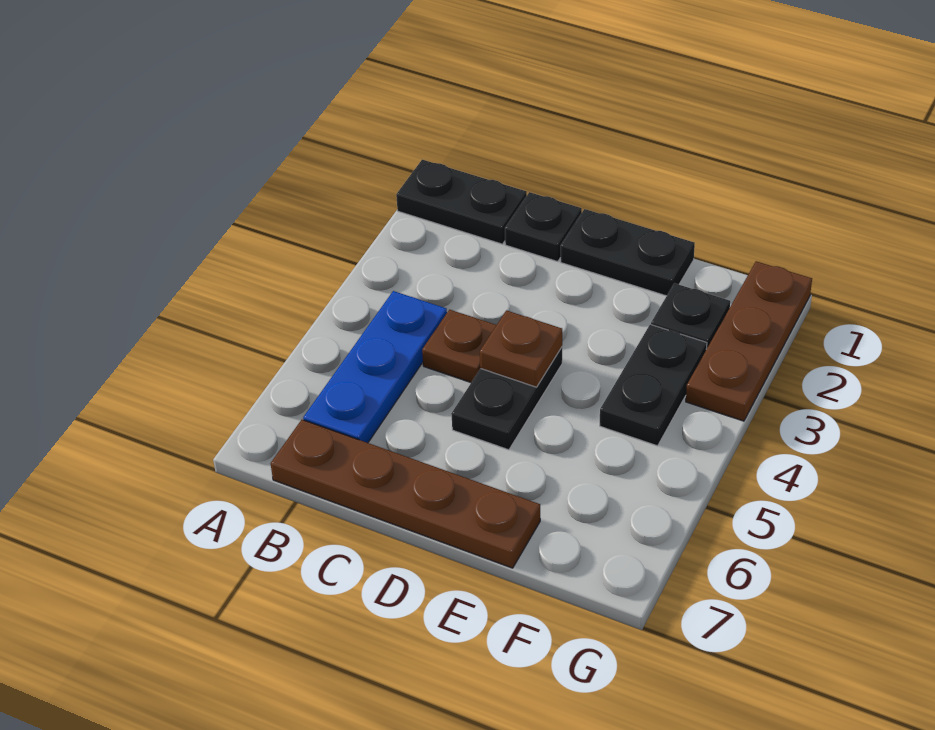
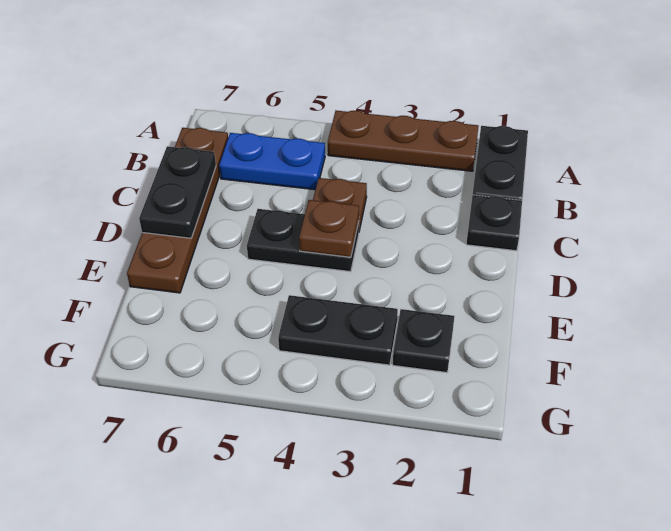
blue plate B4:B6 level 1 -> blue plate B5:B6 level 1
black plate D1:E1 level 1 -> black plate C7:D7 level 2
brown plate G1:G3 level 1 -> brown plate A2:A4 level 1

